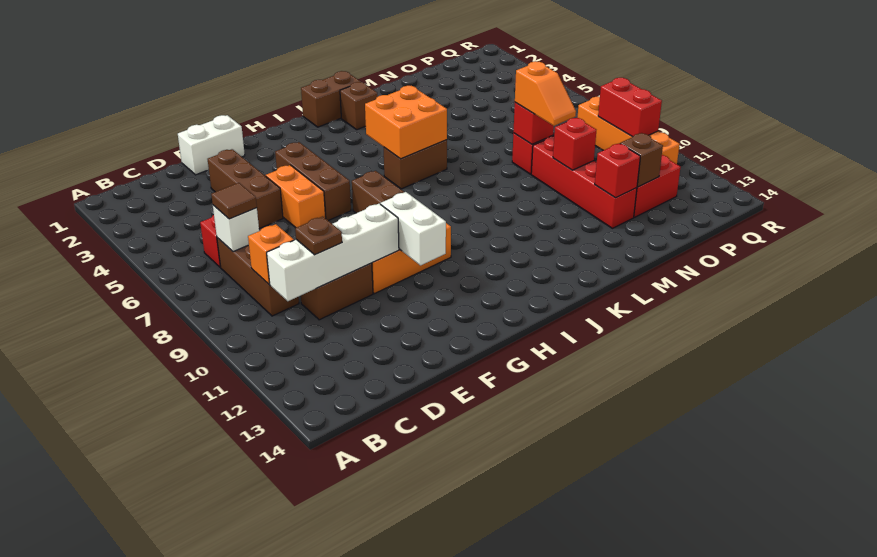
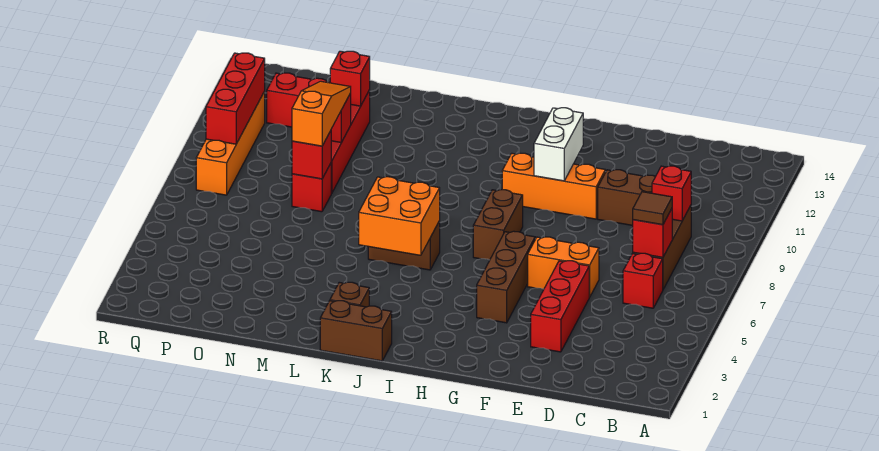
white brick C7 level 2 -> red brick C7 level 2
orange brick C9 level 2 -> red brick C9 level 2
white brick C10:F10 level 2 -> none
brown plate D10 level 3 -> none
white brick E1:F1 level 1 -> none
brown brick E3:E5 level 1 -> red brick E3:E5 level 1
orange brick F5:F6 level 1 -> orange brick E6:F6 level 1
orange slope N8:N9 level 3 top 8 -> orange slope N8:N10 level 3 top 8
brown brick O12 level 2 -> none
red brick Q9:Q10 level 2 -> red brick Q9:Q11 level 2

